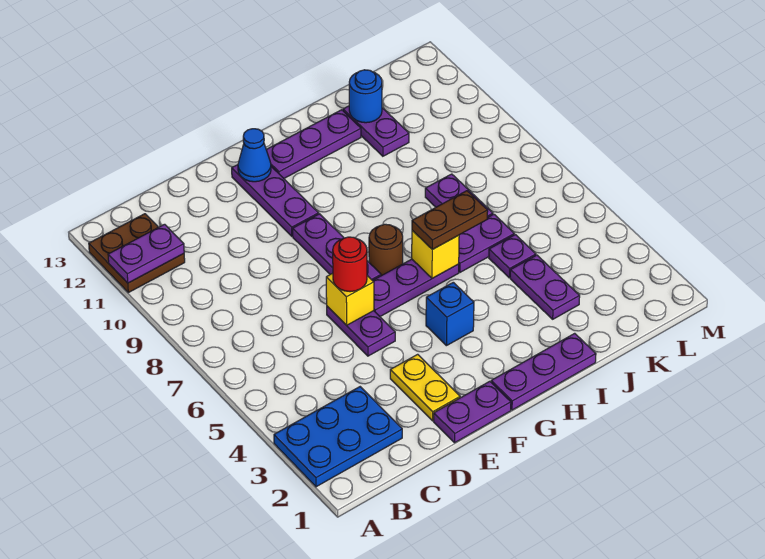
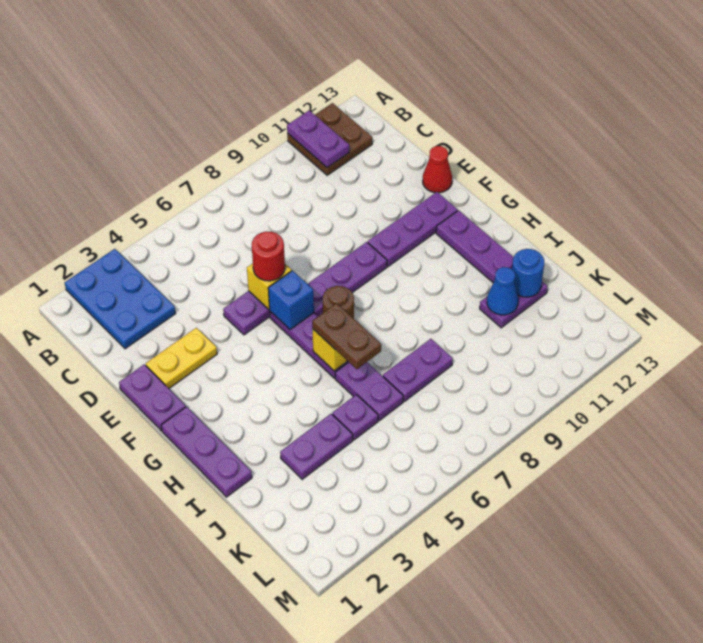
none -> red cone E13 level 1
blue cone F12 level 2 -> blue cone J11 level 2
blue brick G4 level 1 -> blue brick F6 level 2

